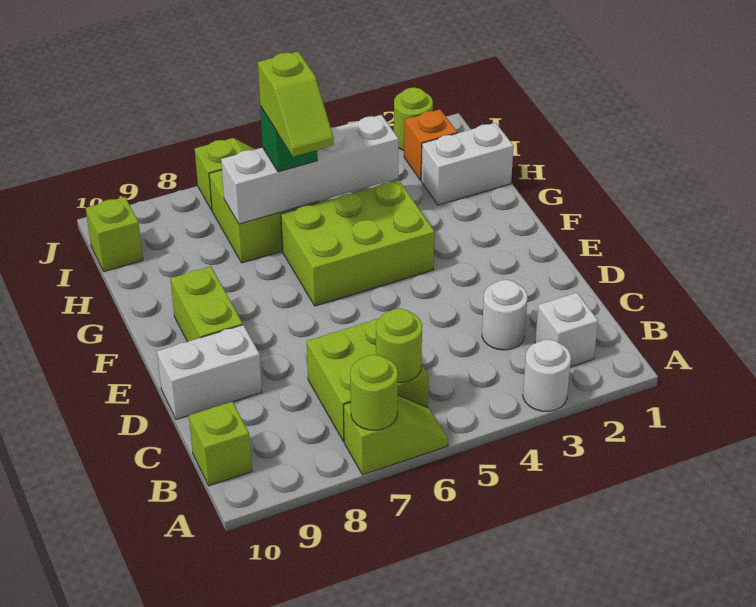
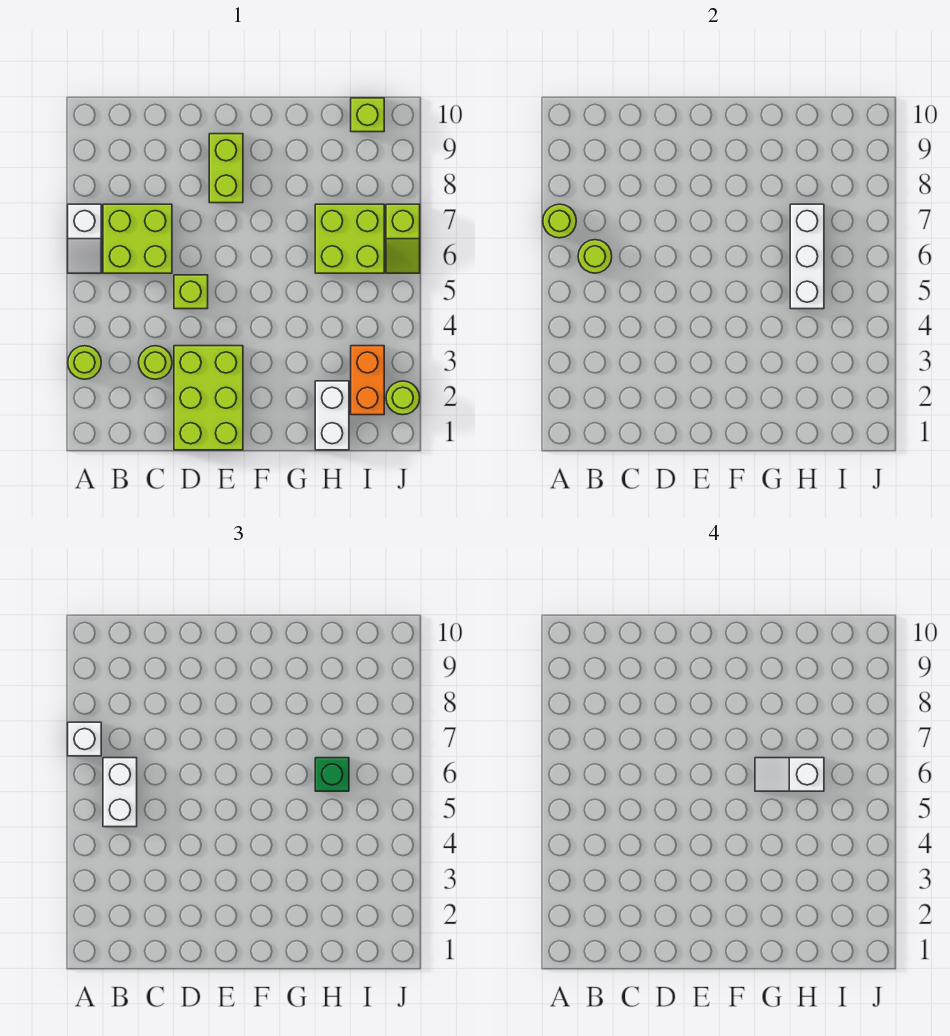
white round brick A3 level 1 -> lime round brick A3 level 1
lime slope A6:A7 level 1 top 7 -> white slope A6:A7 level 1 top 7
white brick B2 level 1 -> white brick A7 level 3
lime brick B10 level 1 -> lime brick D5 level 1
white round brick C3 level 1 -> lime round brick C3 level 1
white brick D9:D10 level 1 -> white brick B5:B6 level 3
lime brick E9:F9 level 1 -> lime brick E8:E9 level 1
lime brick F4:G6 level 1 -> lime brick D1:E3 level 1
lime slope G6:H6 level 4 top H -> white slope G6:H6 level 4 top H
white brick H4:H7 level 2 -> white brick H5:H7 level 2
orange brick I2 level 1 -> orange brick I2:I3 level 1

